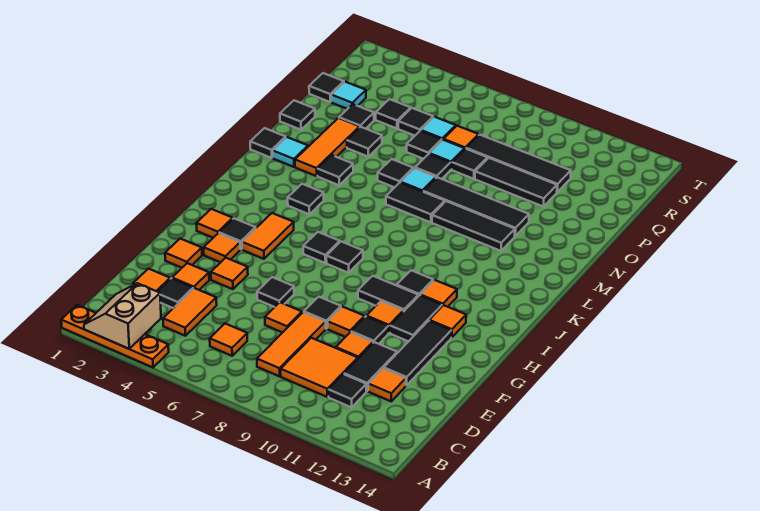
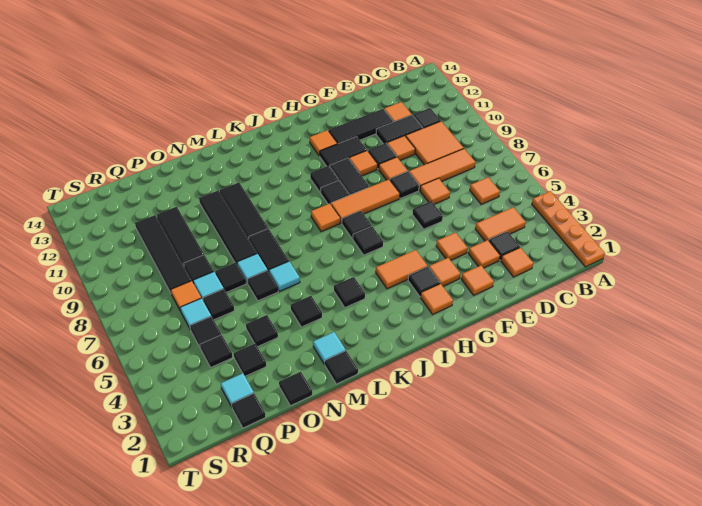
tan slope A2:B3 level 2 top 3 -> none
none -> black tile I9 level 1
orange tile I11 level 1 -> orange tile J8 level 1
orange tile M3:O3 level 1 -> orange tile G8:I8 level 1
none -> cyan tile M6 level 1

